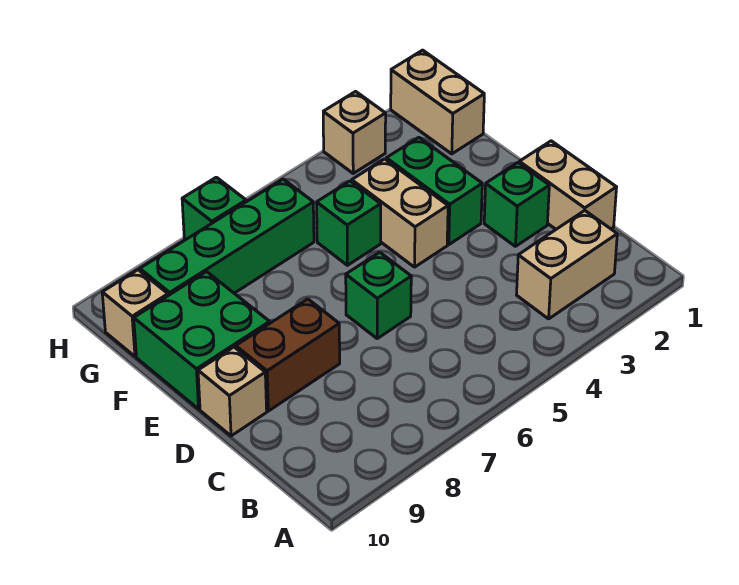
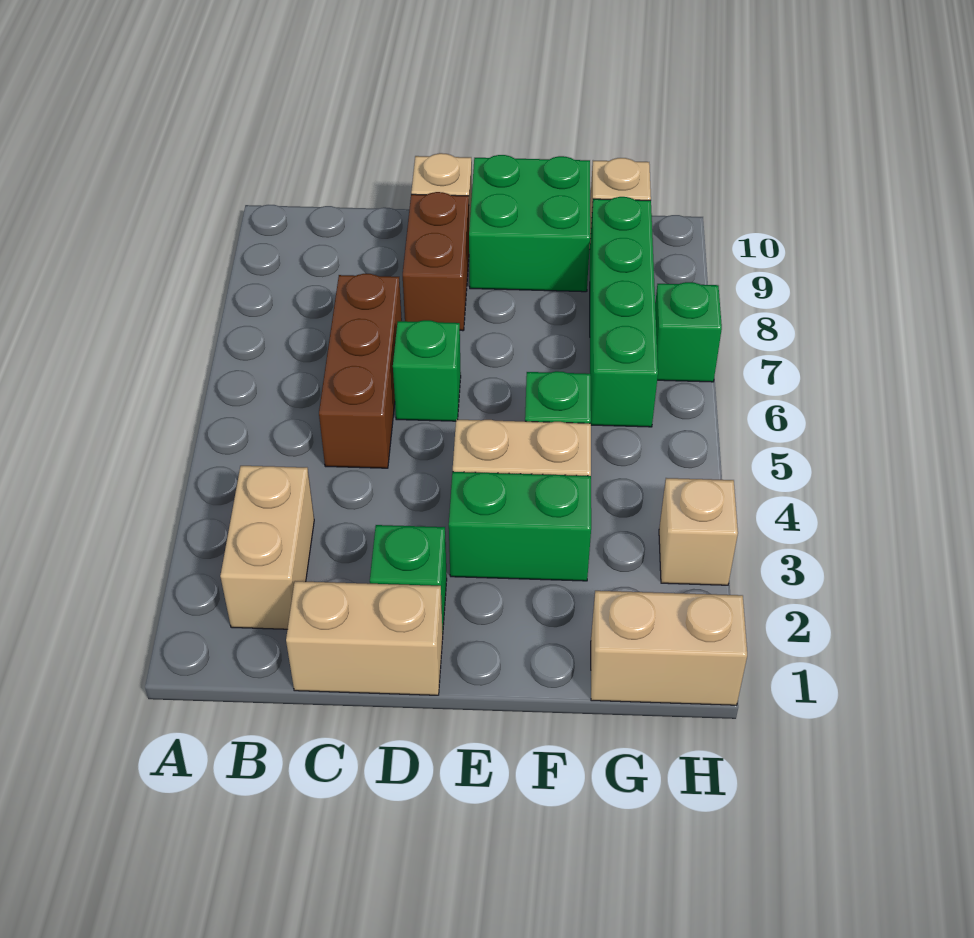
none -> brown brick C5:C7 level 1

